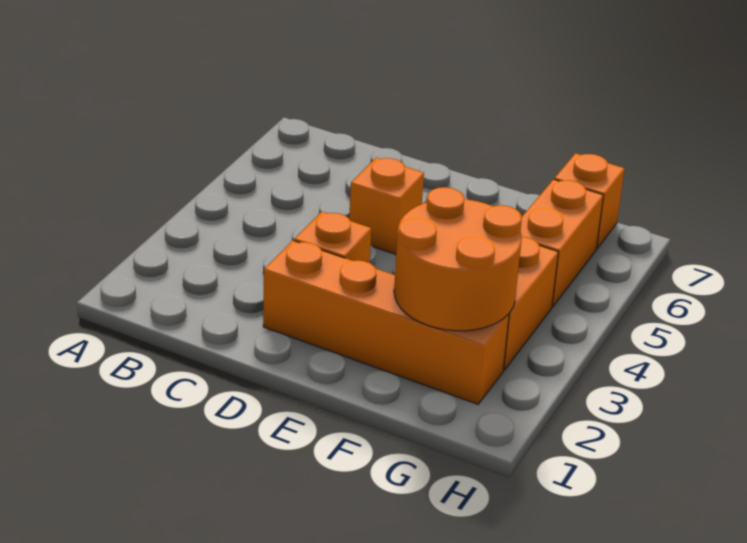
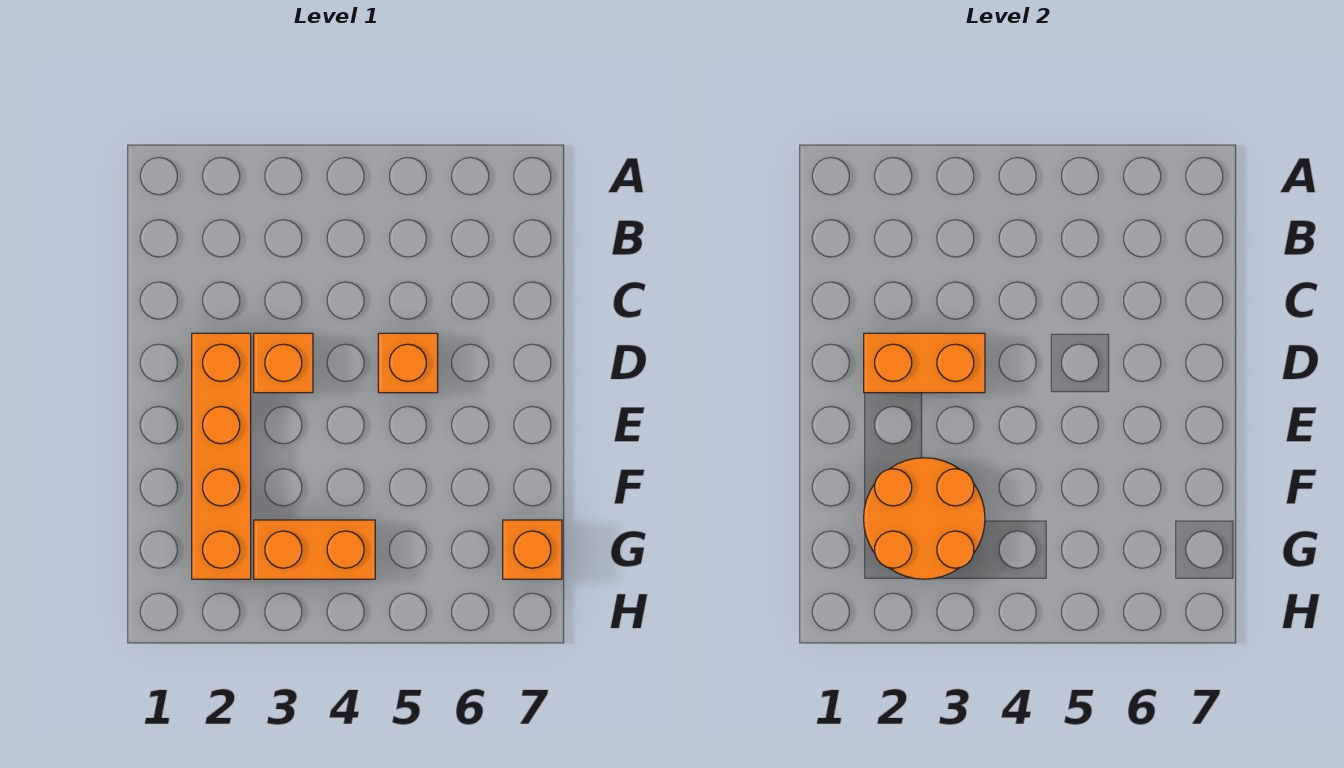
orange brick G5:G6 level 1 -> orange brick D2:D3 level 2

